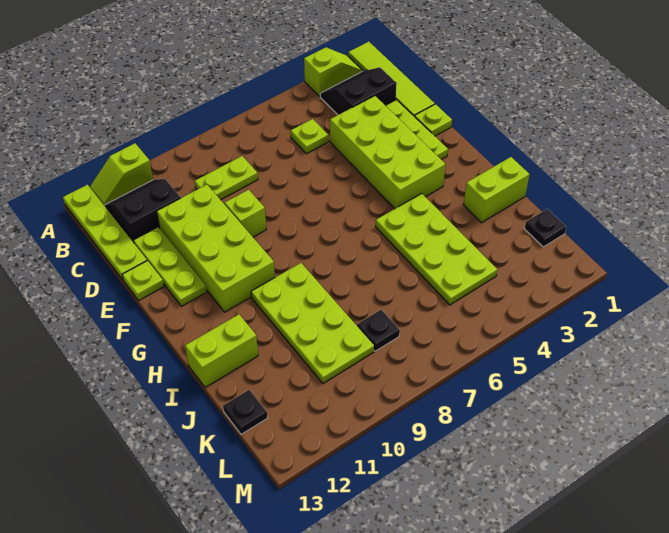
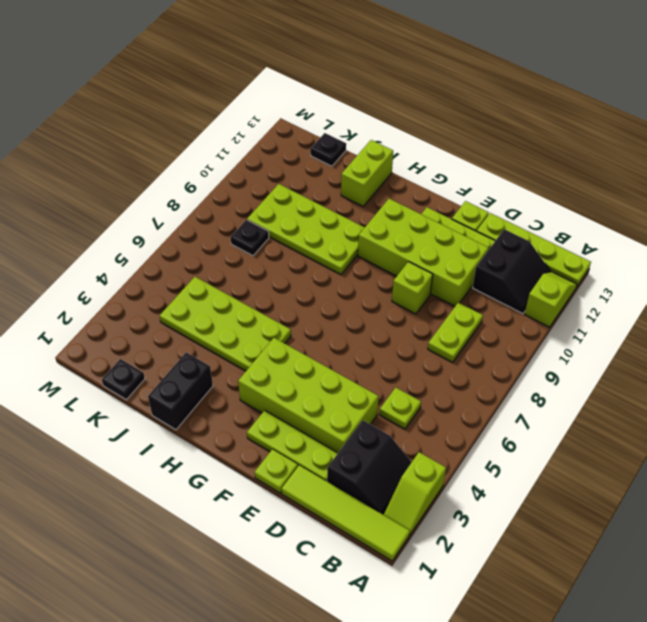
lime brick I1:I2 level 1 -> black brick I1:I2 level 1

